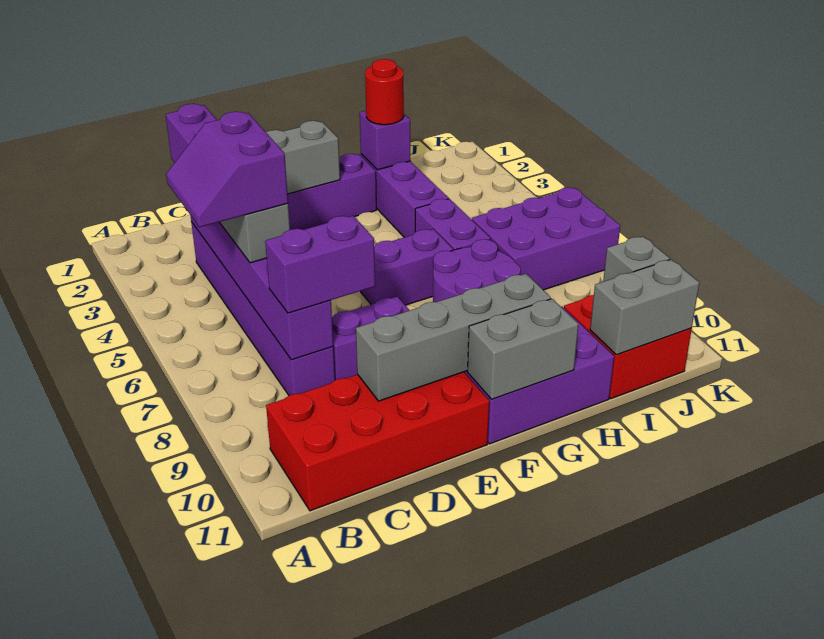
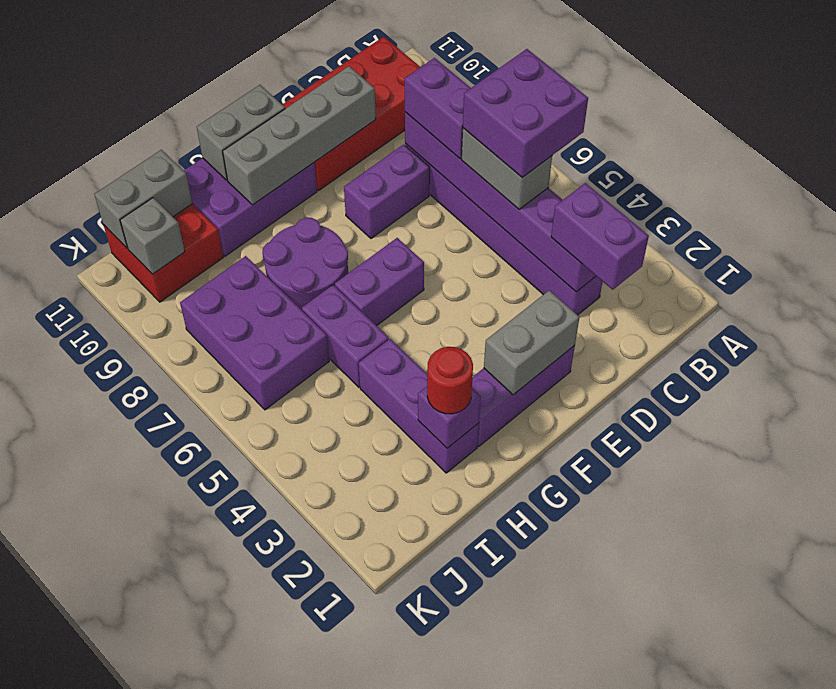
purple slope B5:C6 level 4 top C -> purple brick B5:C6 level 4
purple brick C8:D8 level 3 -> purple brick C7:C8 level 3
purple brick I6:K7 level 1 -> purple brick I6:J8 level 1

